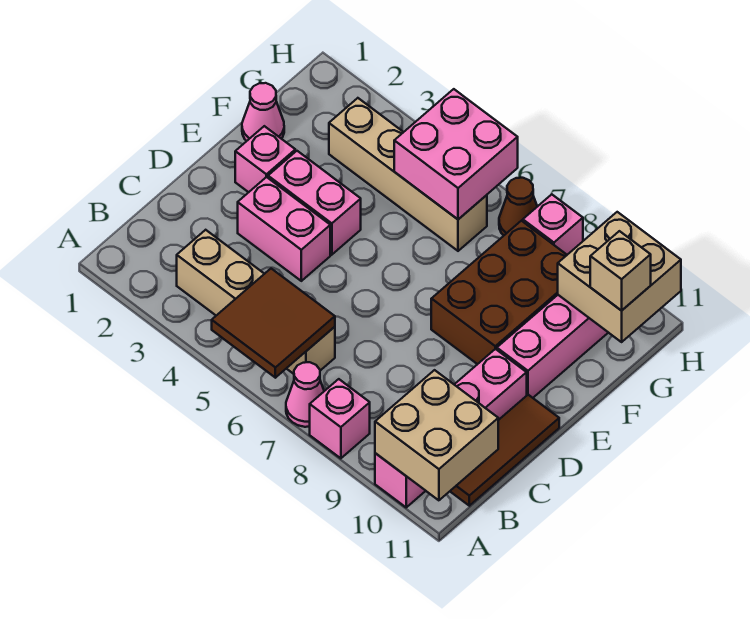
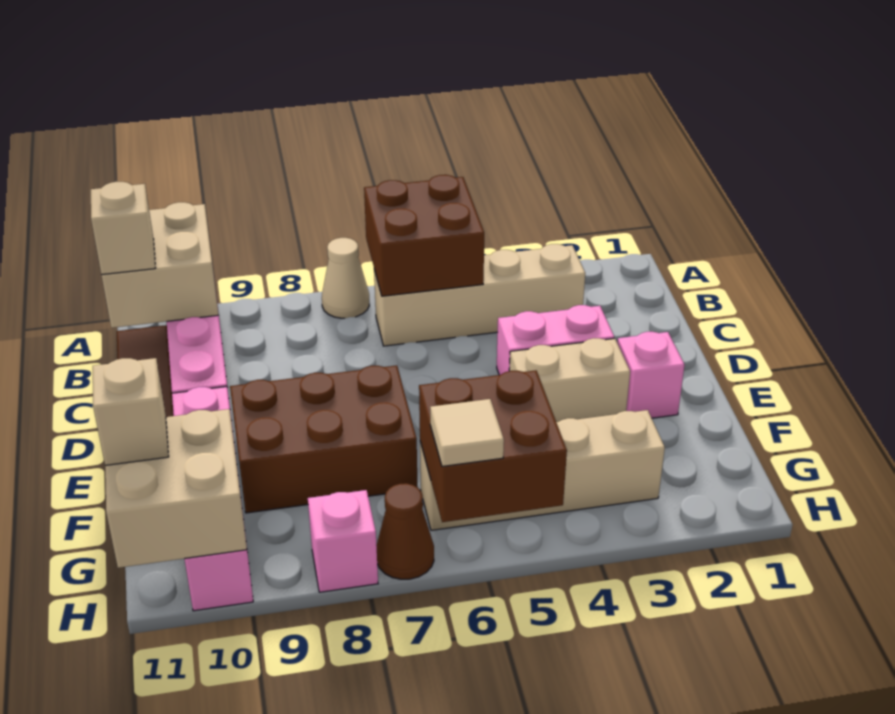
brown tile A5:B6 level 2 -> brown brick A5:B6 level 2
pink cone A7 level 1 -> tan cone A7 level 1
pink brick A8 level 1 -> none
none -> tan brick B11 level 3
pink brick E3:E4 level 1 -> tan brick E3:E4 level 1
brown brick E8:G9 level 1 -> brown brick E7:F9 level 1
pink cone F1 level 1 -> none
pink brick G5:H6 level 2 -> brown brick G5:H6 level 2
none -> tan tile H6 level 3

